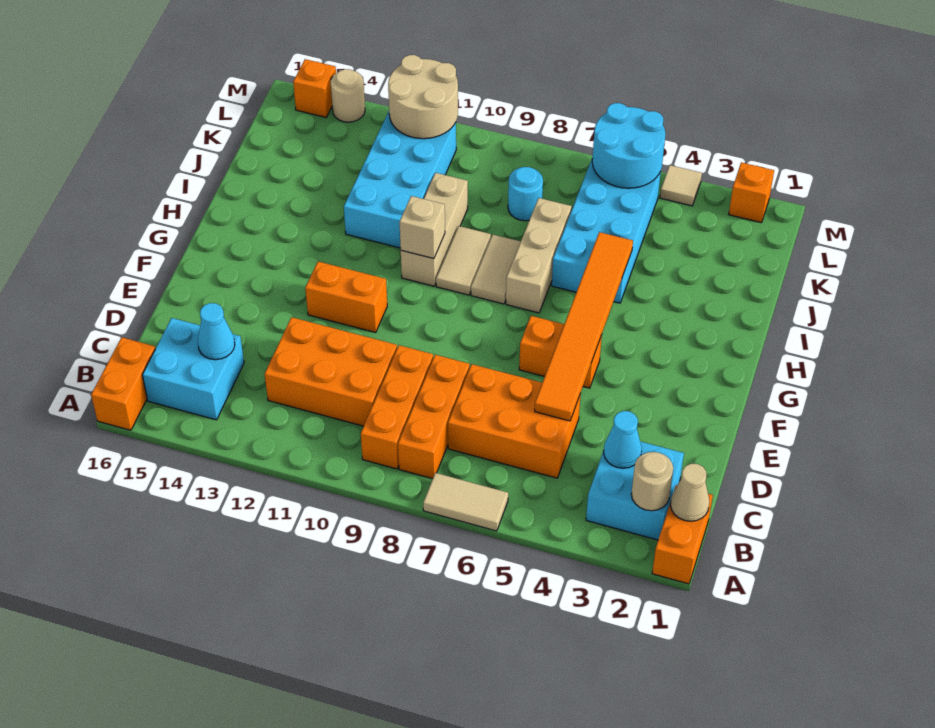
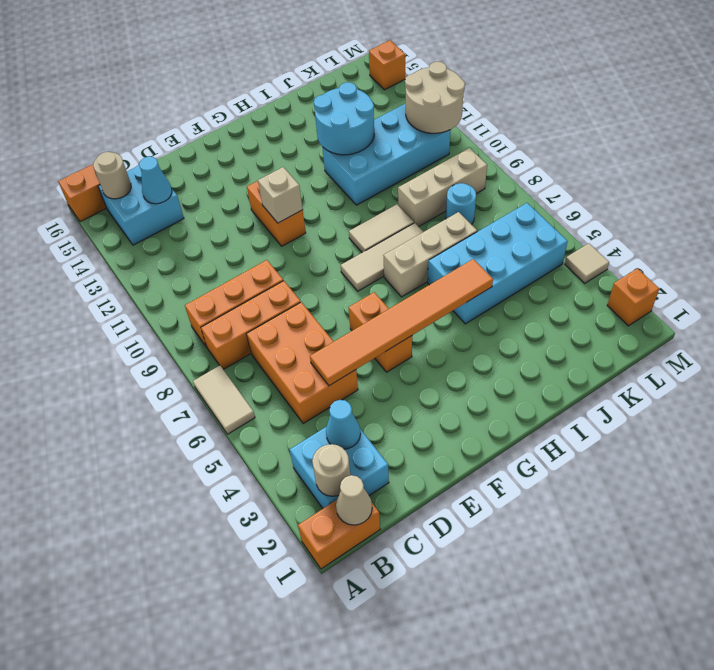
orange brick C10:D12 level 1 -> none
tan tile H8:I8 level 1 -> tan tile G8:I8 level 1
tan brick H10:J10 level 1 -> tan brick J9:L9 level 1
tan brick H10 level 2 -> tan brick F11 level 2
cyan round brick L5:M6 level 2 -> cyan round brick I12:J13 level 2
tan round brick M14 level 1 -> tan round brick B15 level 2

